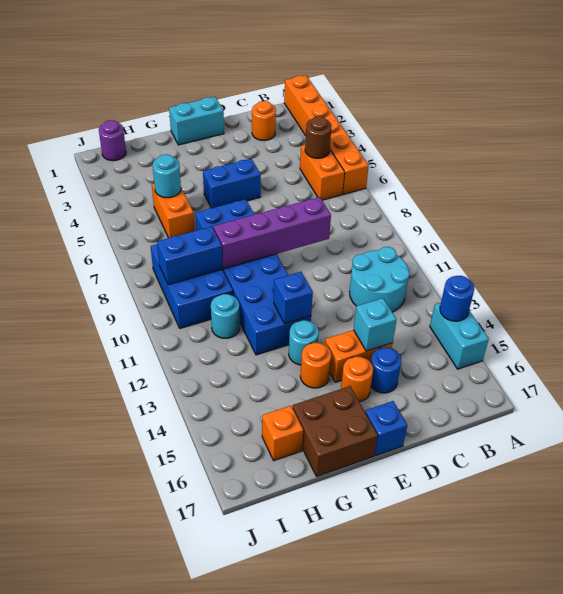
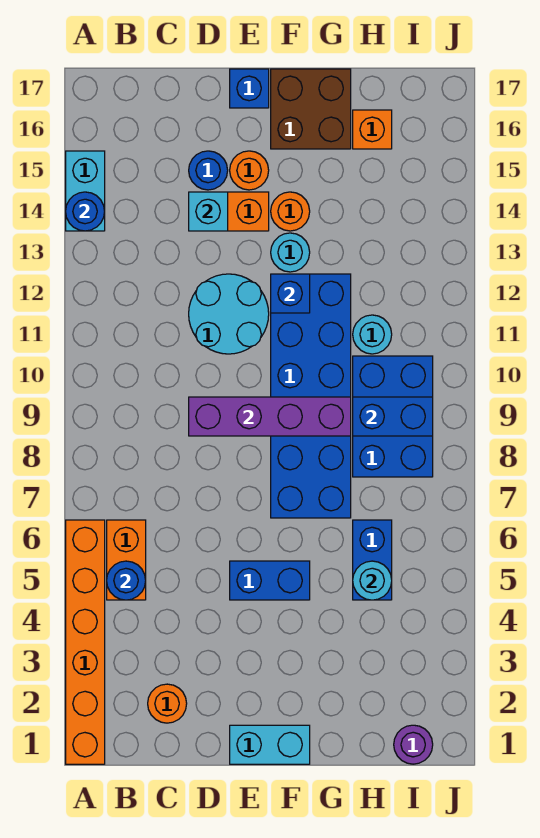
brown round brick B5 level 2 -> blue round brick B5 level 2
cyan round brick B11:C12 level 1 -> cyan round brick D11:E12 level 1
orange brick H5:H6 level 1 -> blue brick H5:H6 level 1

